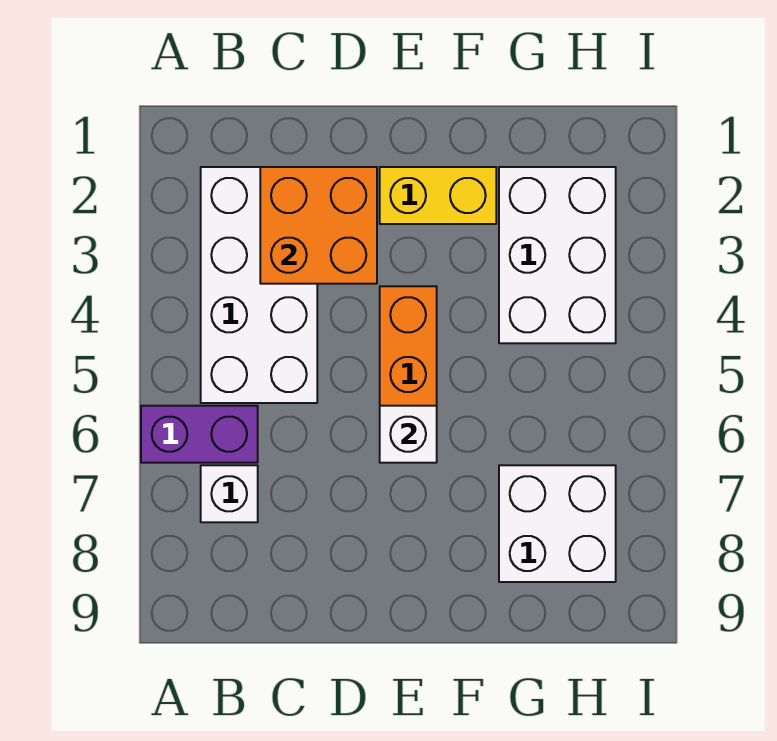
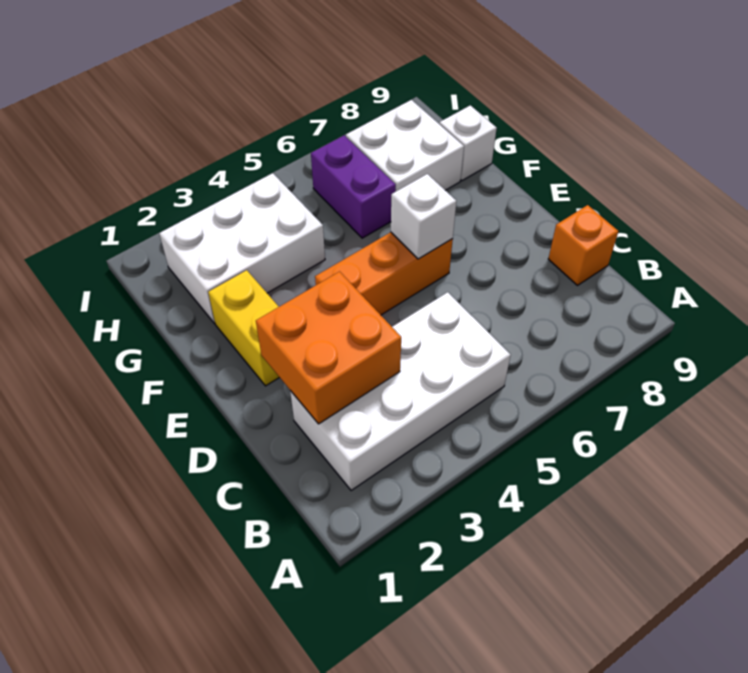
purple brick A6:B6 level 1 -> purple brick G6:H6 level 1
white brick B7 level 1 -> white brick G9 level 1
none -> orange brick C9 level 1

